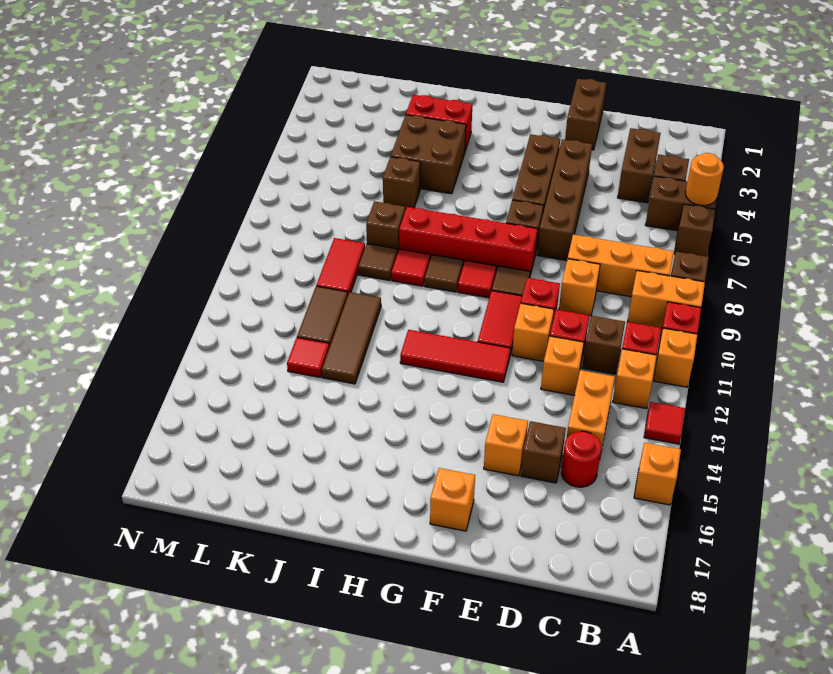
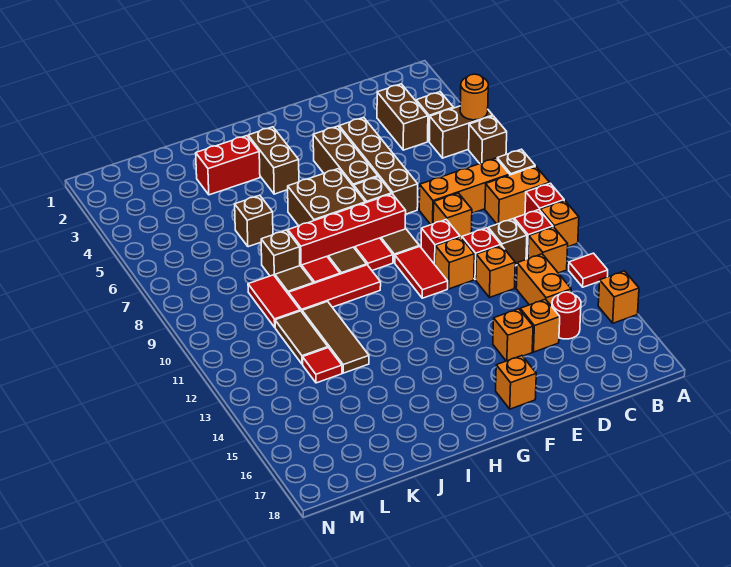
brown brick D15 level 1 -> orange brick D15 level 1
brown brick E1:E2 level 1 -> brown brick H3:H4 level 1
red tile F12:H12 level 1 -> red tile H10:J10 level 1
brown brick I4:J5 level 1 -> brown brick G6:H7 level 1

